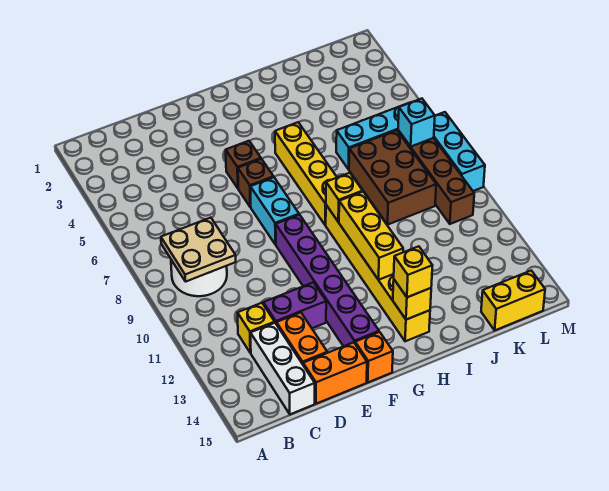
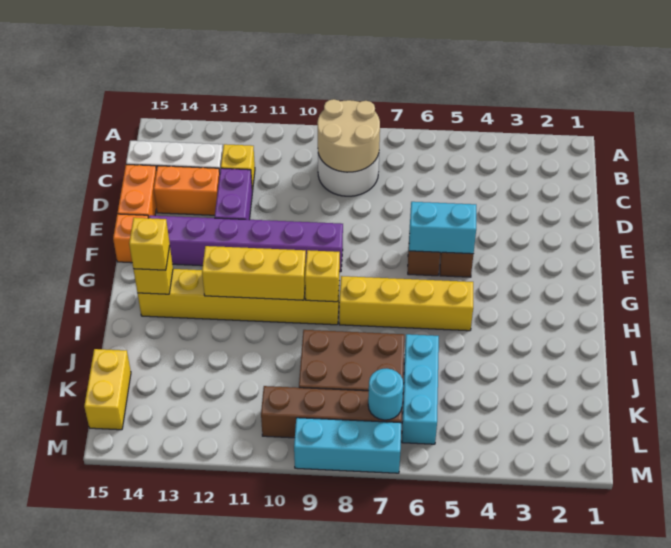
tan plate B8:C9 level 2 -> tan round brick B8:C9 level 2
cyan brick F7:F8 level 1 -> cyan brick F5:F6 level 2
cyan brick L7 level 2 -> cyan round brick L7 level 2

